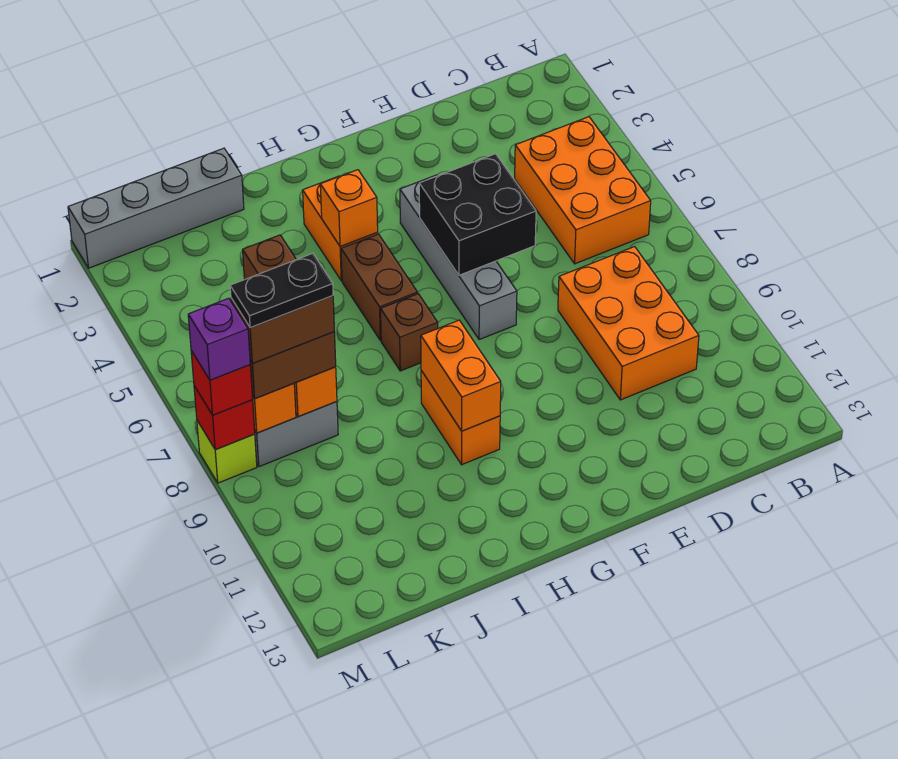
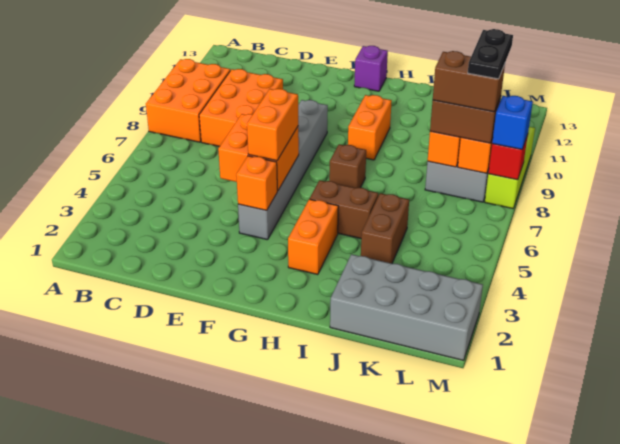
orange brick B4:C6 level 1 -> orange brick A8:B10 level 1
black brick E5:F6 level 2 -> orange brick E5:F6 level 2
grey brick F4:F7 level 1 -> grey brick F4:F9 level 1
orange brick H4 level 2 -> orange brick F4 level 2
brown brick H5:H6 level 1 -> brown brick H5:I5 level 1
orange brick H9:H10 level 2 -> orange brick F5:F6 level 3
grey brick J1:M1 level 1 -> grey brick J1:M2 level 1
black plate K8:L8 level 5 -> black plate L8:L9 level 5
lime brick M8 level 1 -> lime brick M8:M10 level 1
red brick M8 level 3 -> blue brick M8 level 3
purple brick M8 level 4 -> purple brick G13 level 1

